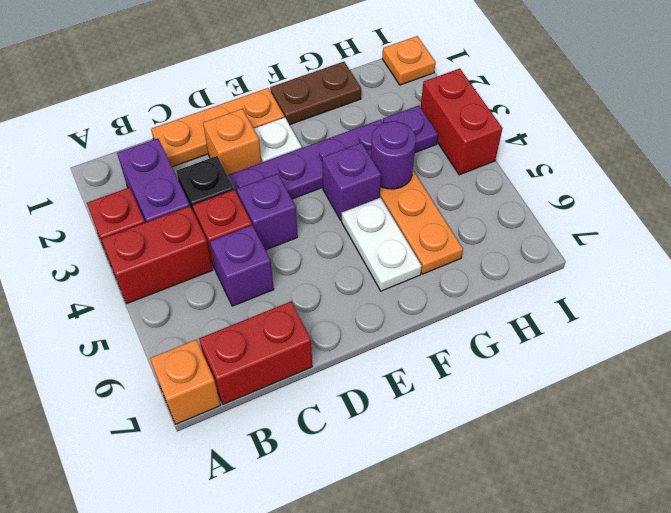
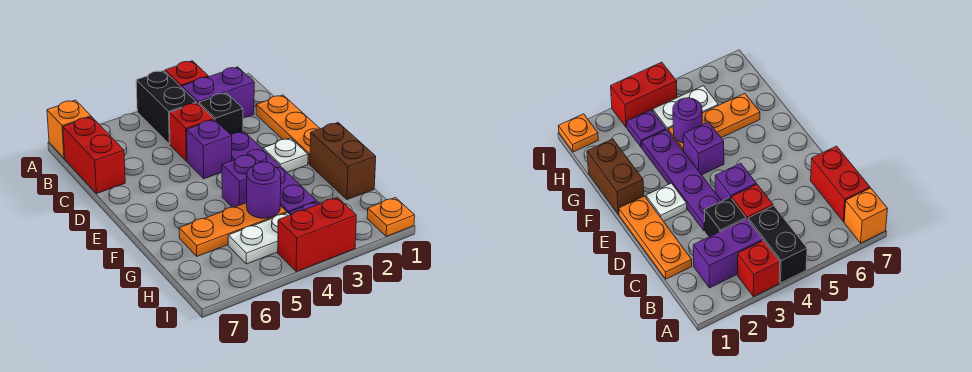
red brick A4:B4 level 1 -> black brick A4:B4 level 1
purple brick C5 level 1 -> none
orange brick D2 level 1 -> none
brown plate F1:G1 level 1 -> brown brick F1:G1 level 1
white plate F5:F6 level 1 -> white plate H4:H5 level 1

